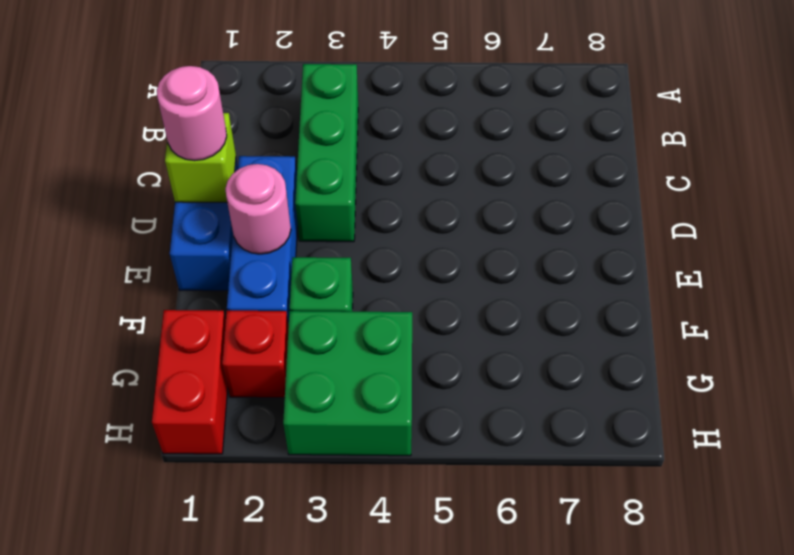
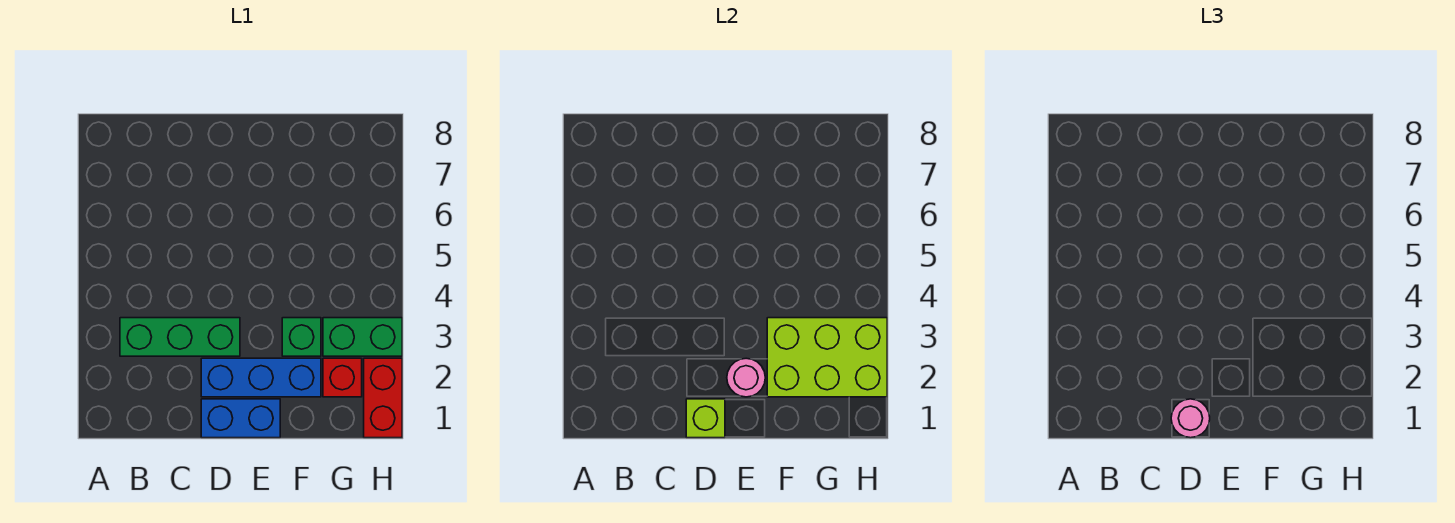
none -> lime brick F2:H3 level 2
red brick G1:H1 level 1 -> red brick H1:H2 level 1
green brick G3:H4 level 1 -> green brick G3:H3 level 1

